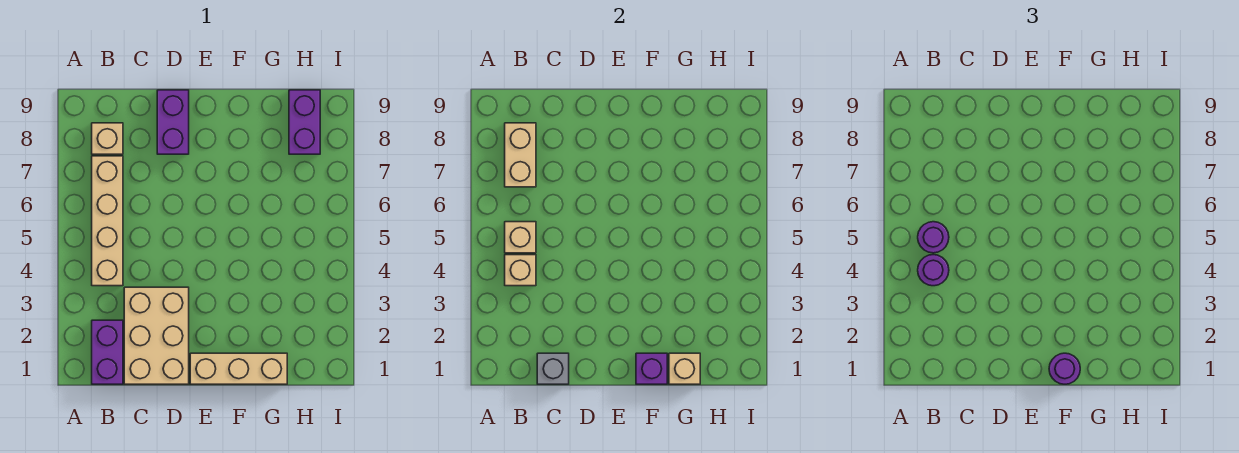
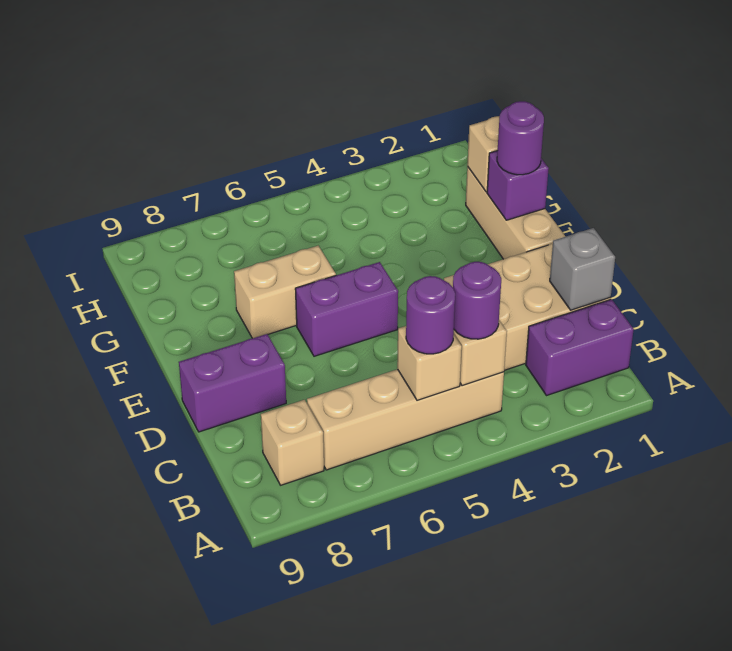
tan brick B7:B8 level 2 -> tan brick F6:F7 level 1
purple brick H8:H9 level 1 -> purple brick E5:E6 level 1

